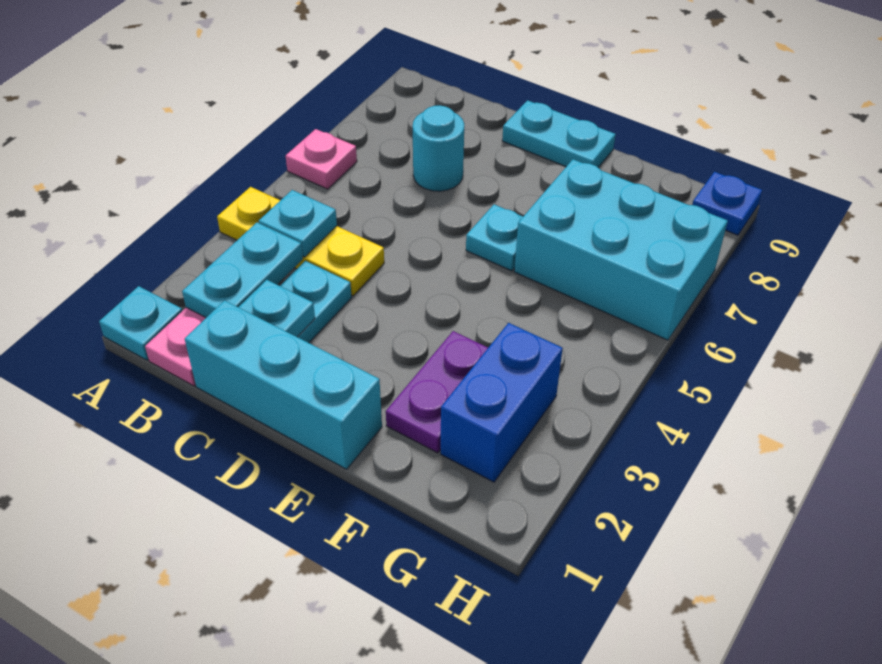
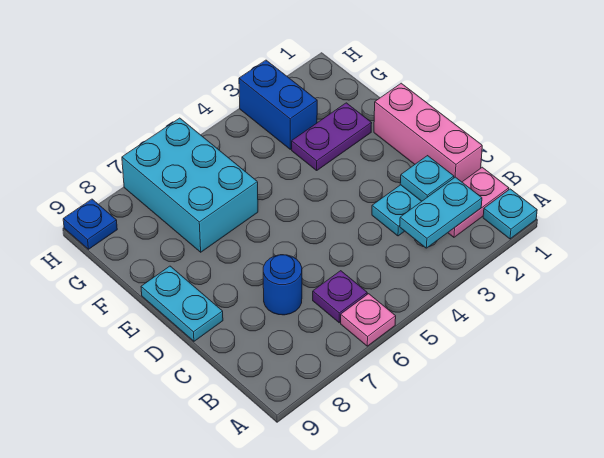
yellow plate A4:C4 level 1 -> none
cyan plate B4 level 2 -> none
none -> purple plate B6 level 1
cyan brick C1:E1 level 1 -> pink brick C1:E1 level 1
cyan round brick C7 level 1 -> blue round brick C7 level 1
cyan plate E6 level 1 -> none
blue brick G2:G3 level 1 -> blue brick G3:H3 level 1

